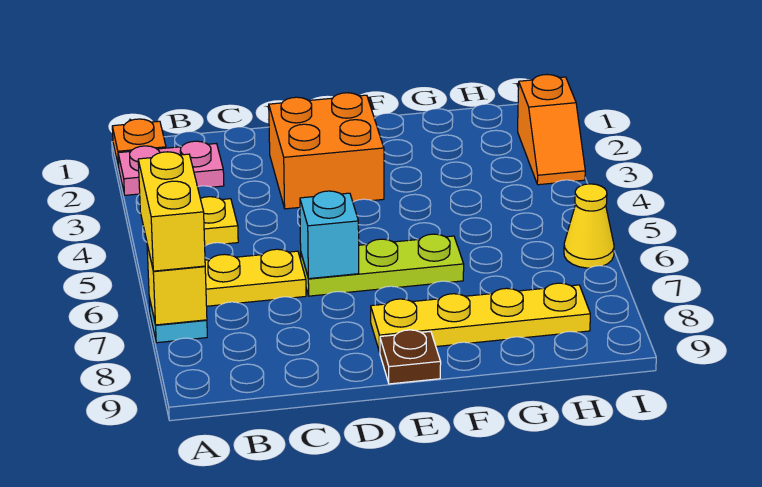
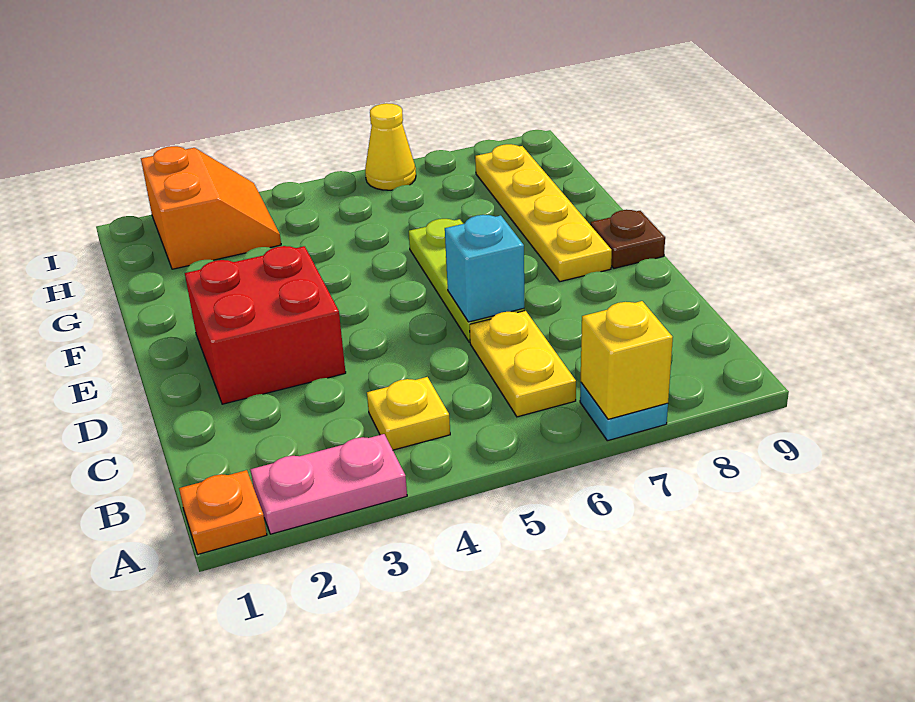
pink plate A2:B2 level 1 -> pink plate A2:A3 level 1
yellow brick A6:A7 level 3 -> none
orange brick D2:E3 level 1 -> red brick D2:E3 level 1
orange slope I2:I3 level 1 top 2 -> orange slope H2:I3 level 1 top 2

